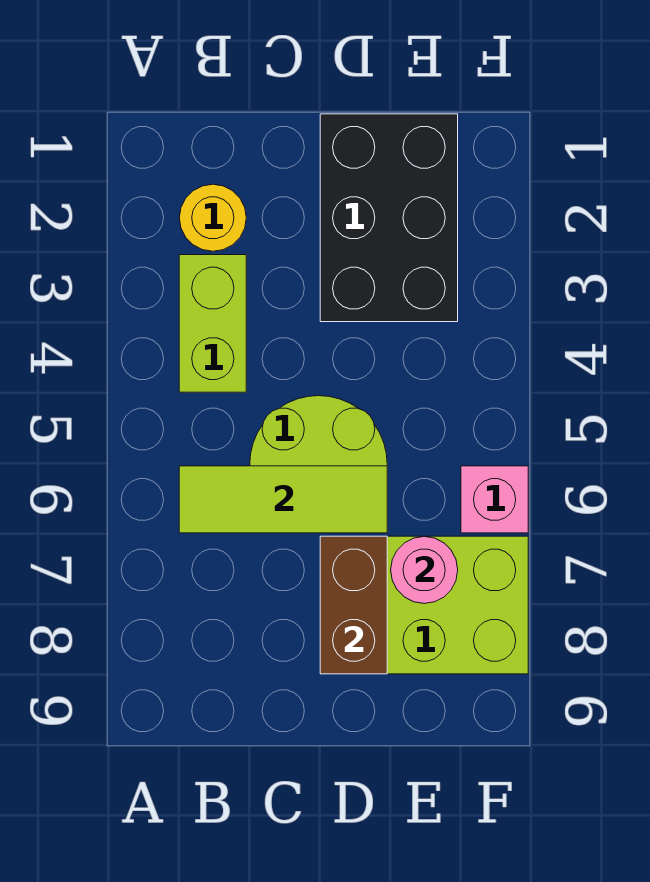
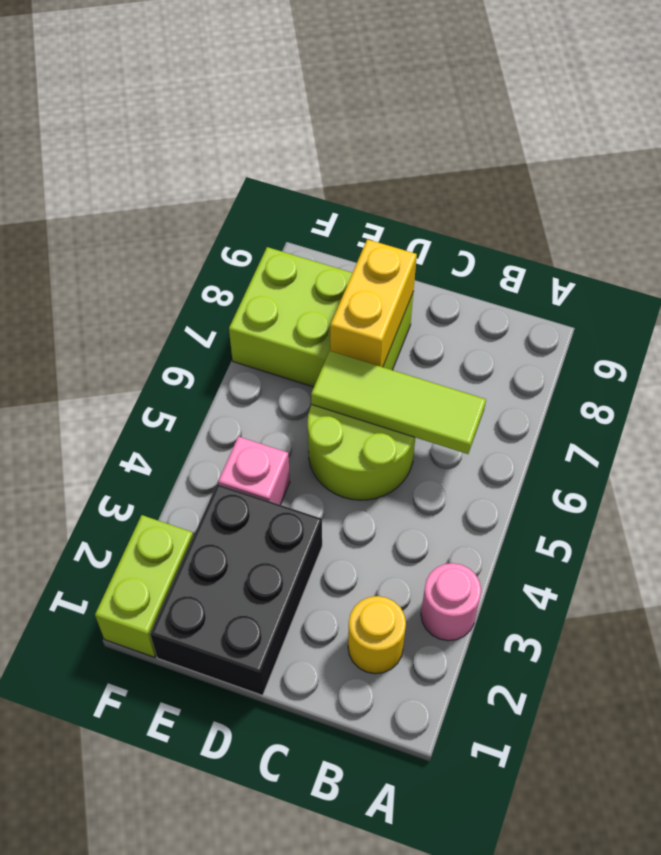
lime brick B3:B4 level 1 -> lime brick F1:F2 level 1
brown brick D7:D8 level 2 -> yellow brick D7:D8 level 2
pink round brick E7 level 2 -> pink round brick A3 level 1
pink brick F6 level 1 -> pink brick E4 level 1

